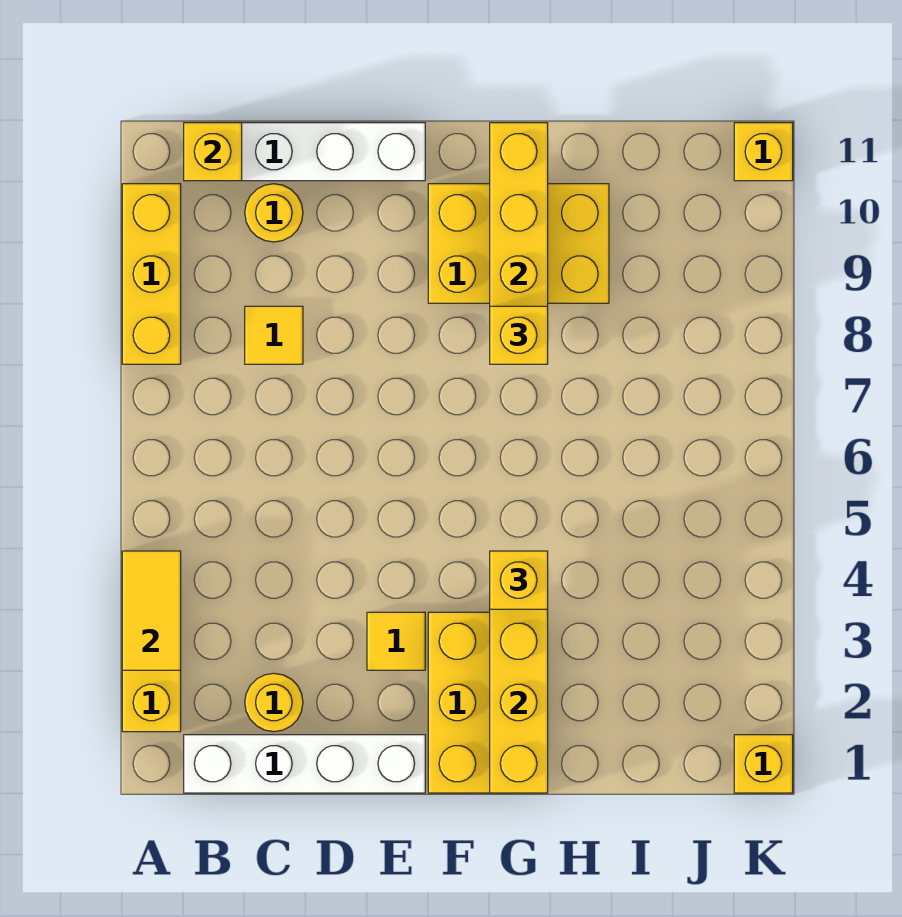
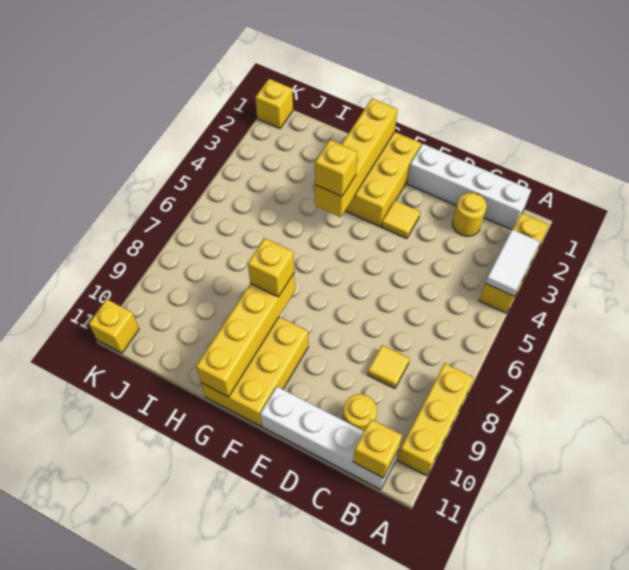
yellow tile A3:A4 level 2 -> white tile A3:A4 level 2
yellow brick F9:H10 level 1 -> yellow brick F9:G11 level 1

